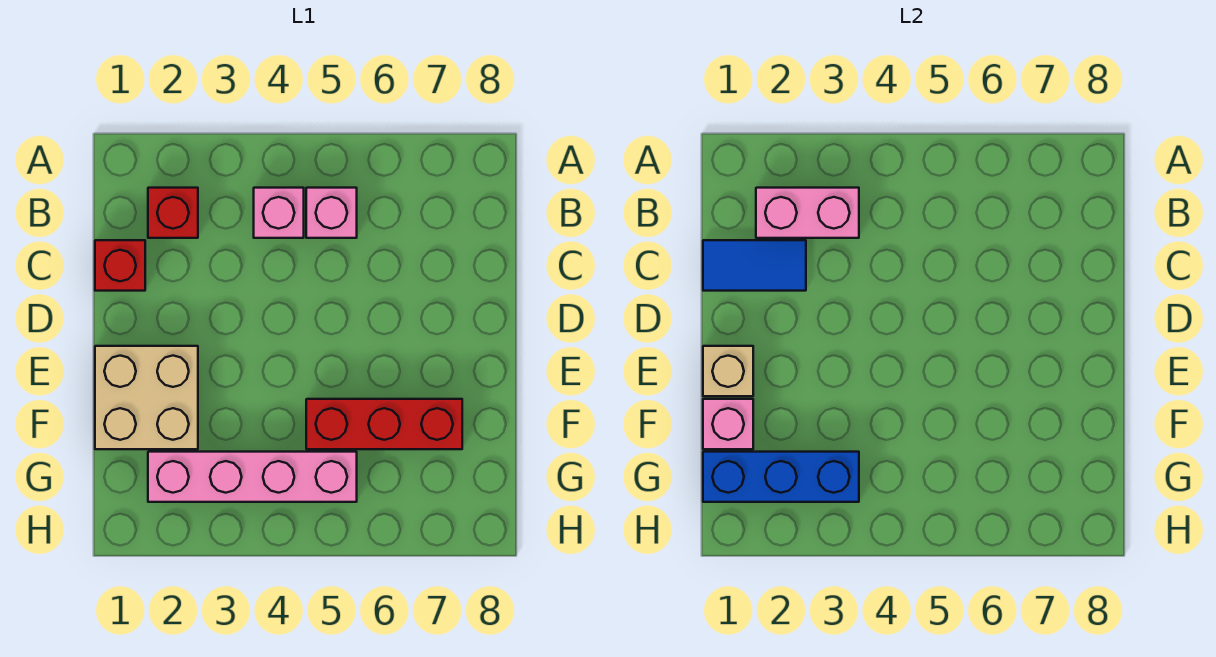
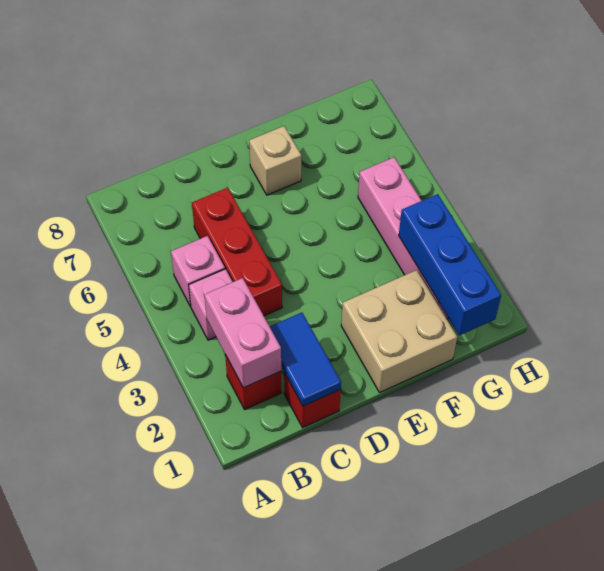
tan brick E1 level 2 -> tan brick E7 level 1
pink brick F1 level 2 -> none
red brick F5:F7 level 1 -> red brick C4:C6 level 1

